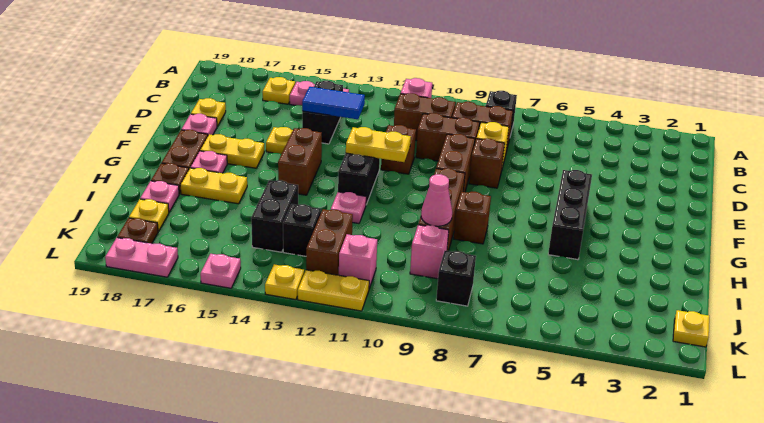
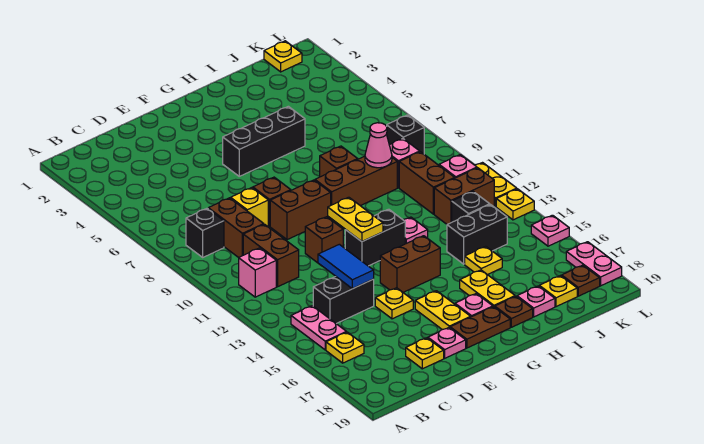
brown brick D9:D10 level 1 -> brown brick J10:J11 level 1
none -> yellow plate I15 level 1

